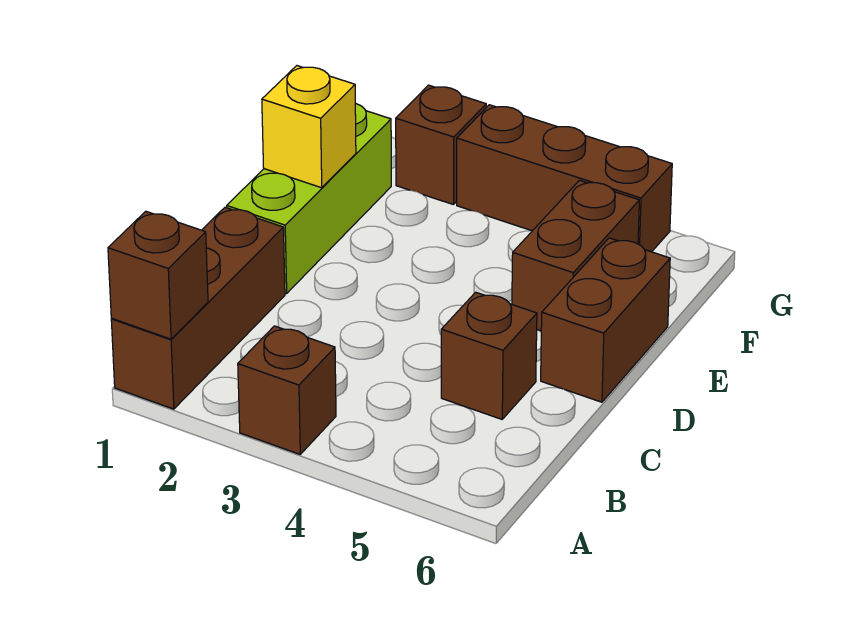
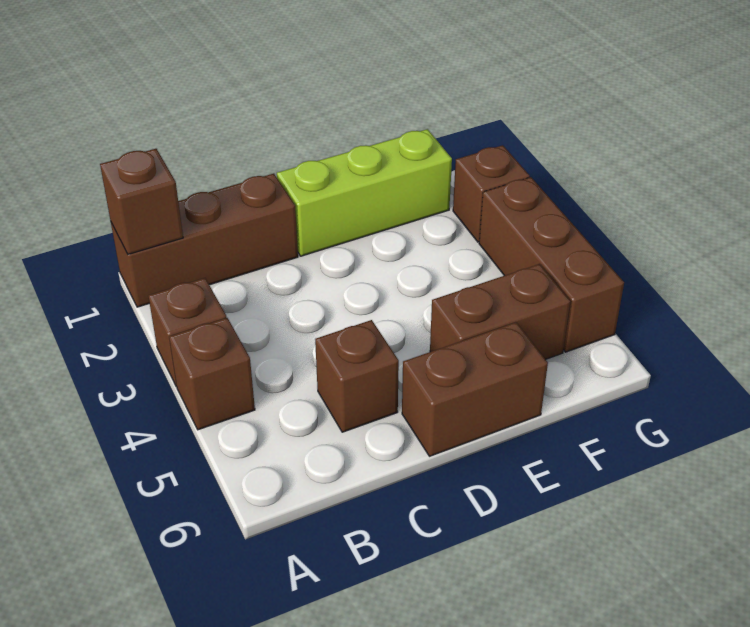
none -> brown brick A4 level 1
yellow brick E1 level 2 -> none

